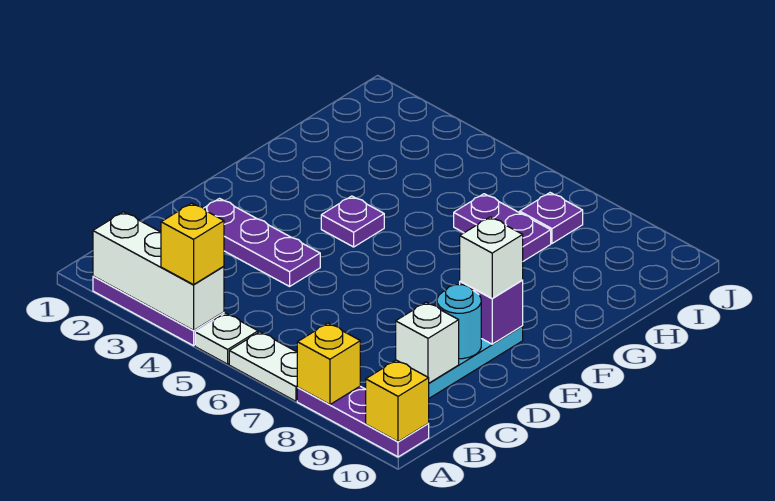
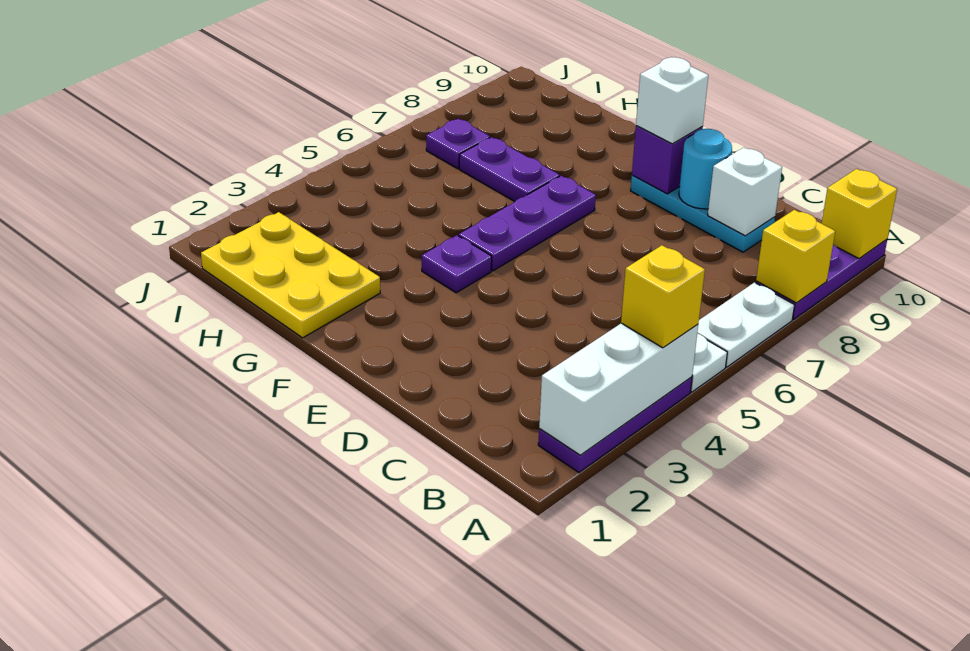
purple plate D2:D4 level 1 -> purple plate F5:F7 level 1
none -> yellow plate G1:I2 level 1
purple plate H6:H7 level 1 -> purple plate G7:H7 level 1

